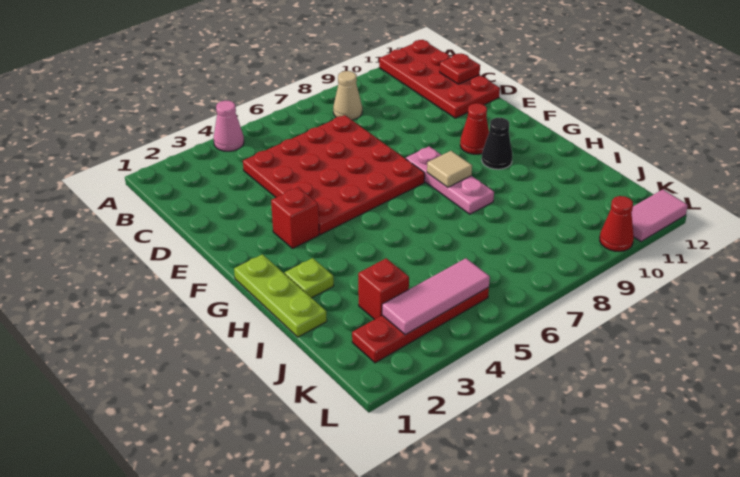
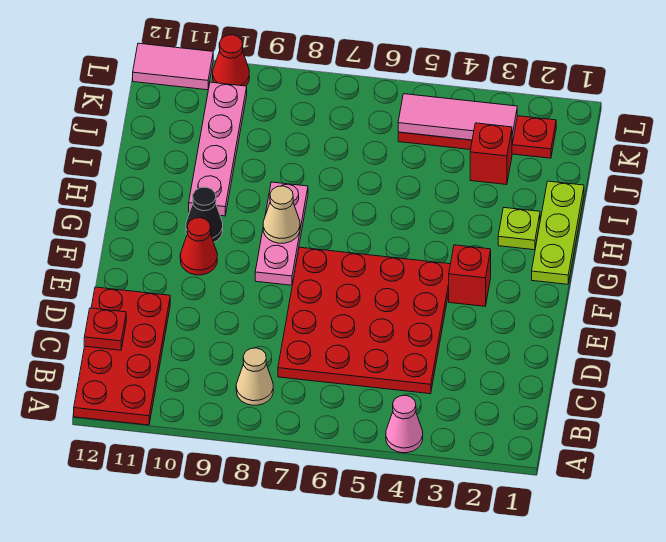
tan tile G8 level 2 -> tan cone G8 level 2
none -> pink plate H10:K10 level 1

